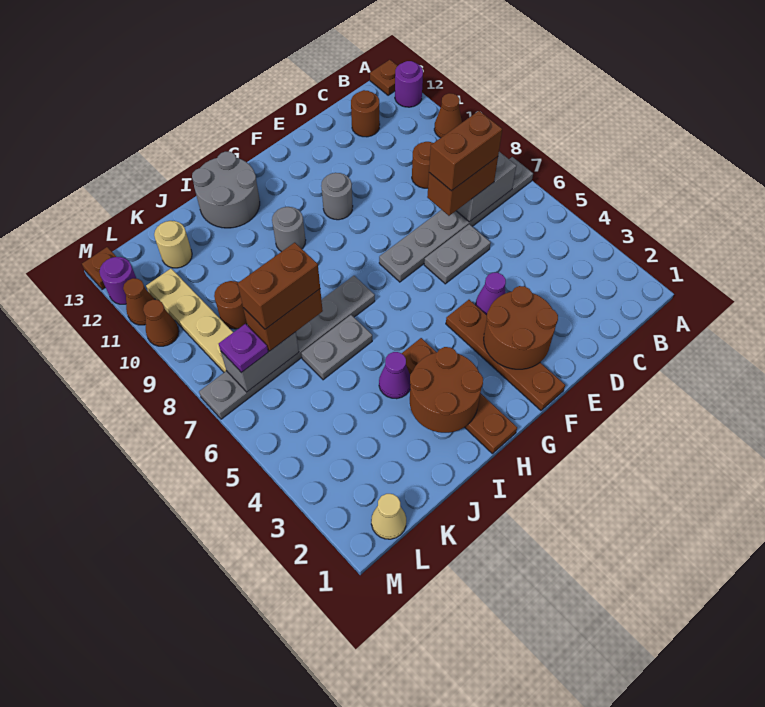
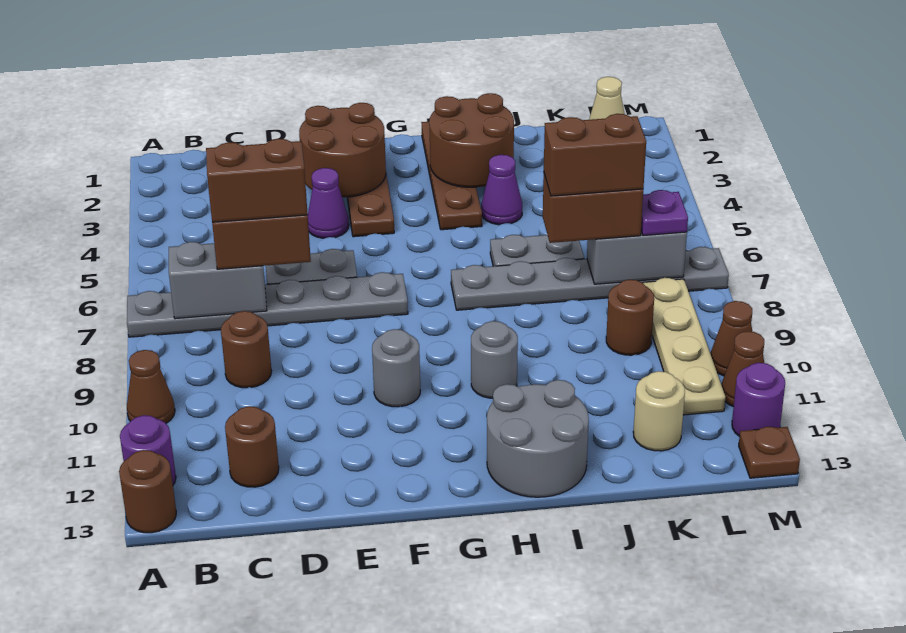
brown plate A13 level 1 -> brown round brick A13 level 1

